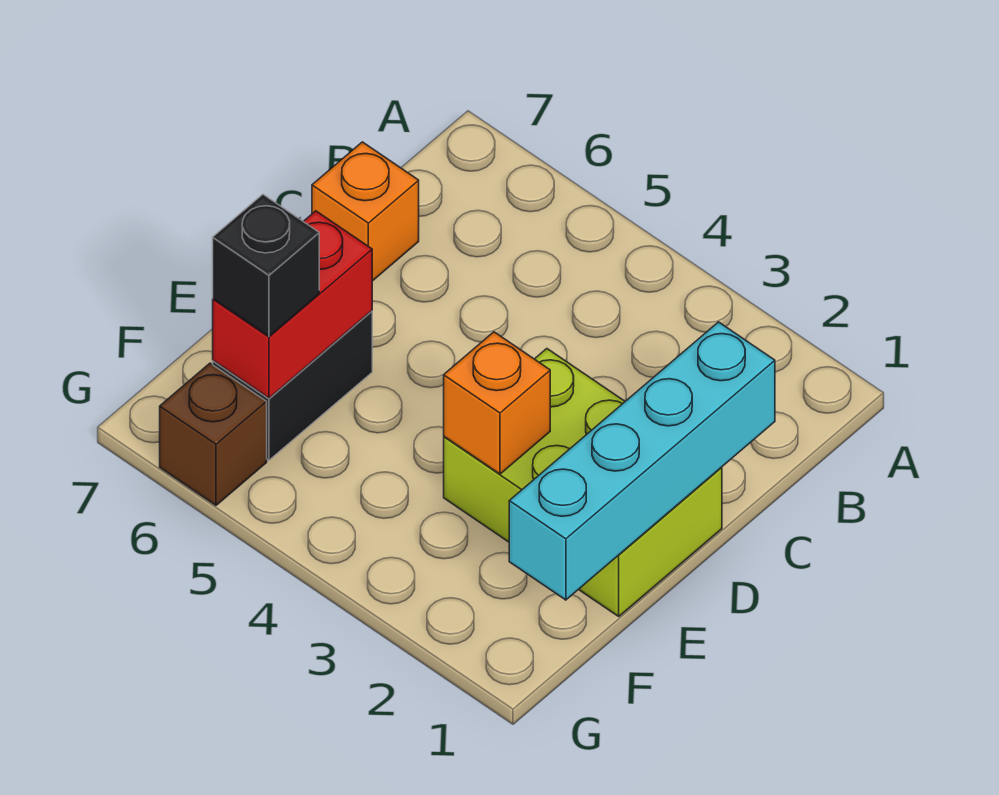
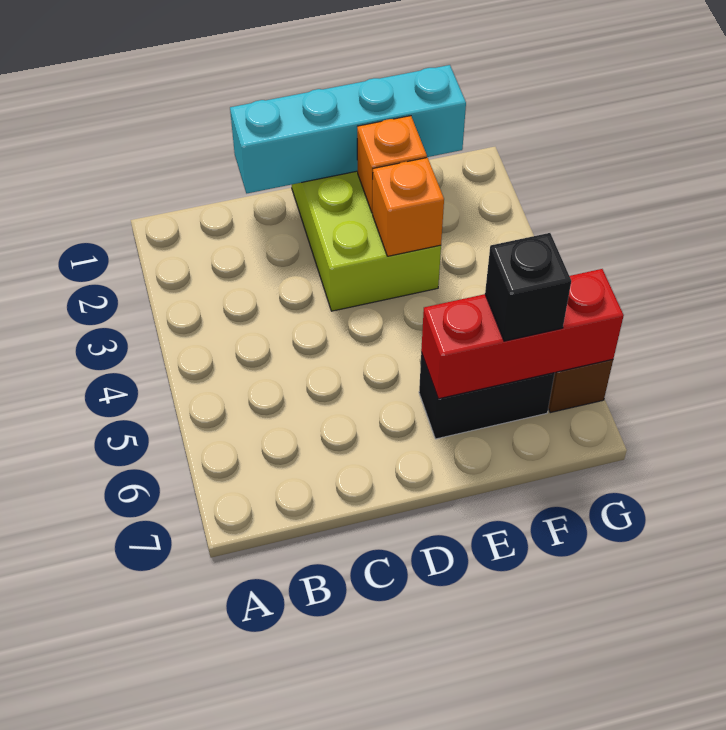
orange brick C7 level 1 -> orange brick E2 level 2
red brick E6:F6 level 2 -> red brick E6:G6 level 2

